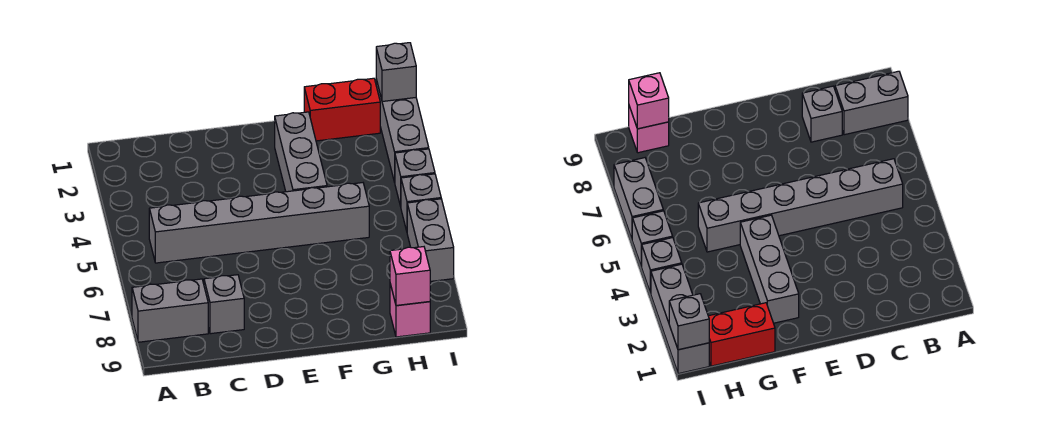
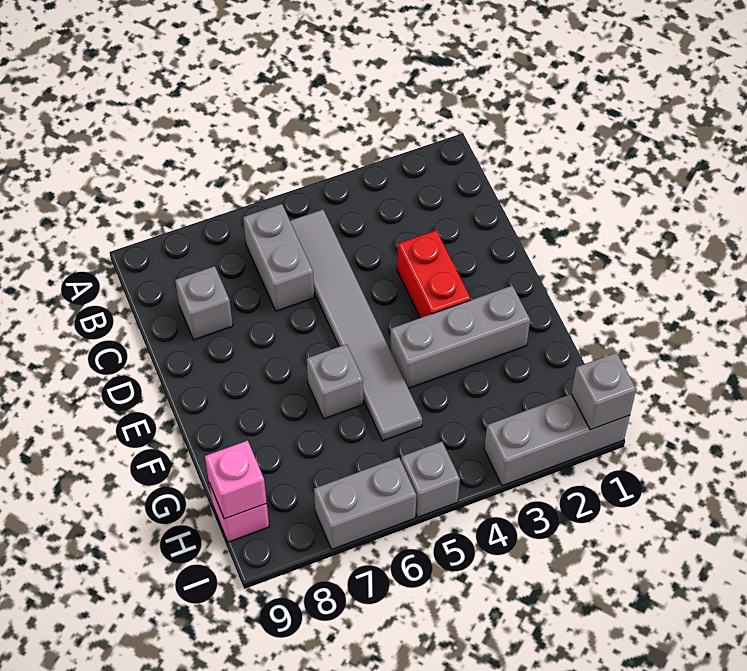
grey brick A8:B8 level 1 -> grey brick B6:C6 level 1
grey brick B5:G5 level 1 -> grey tile B5:G5 level 1
red brick G1:H1 level 1 -> red brick D3:E3 level 1
grey brick I4 level 1 -> grey brick F6 level 1

